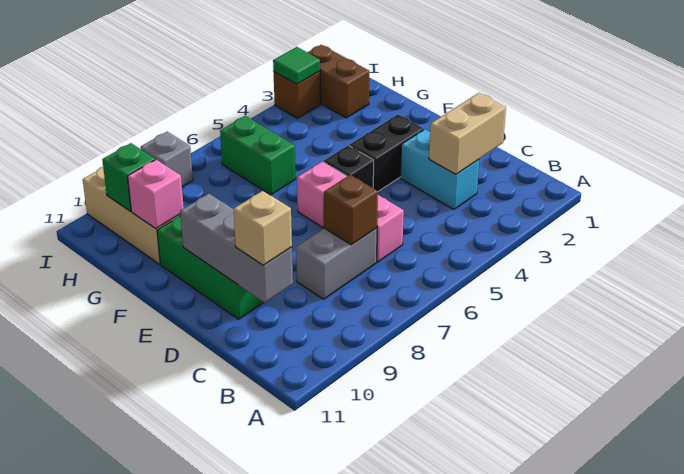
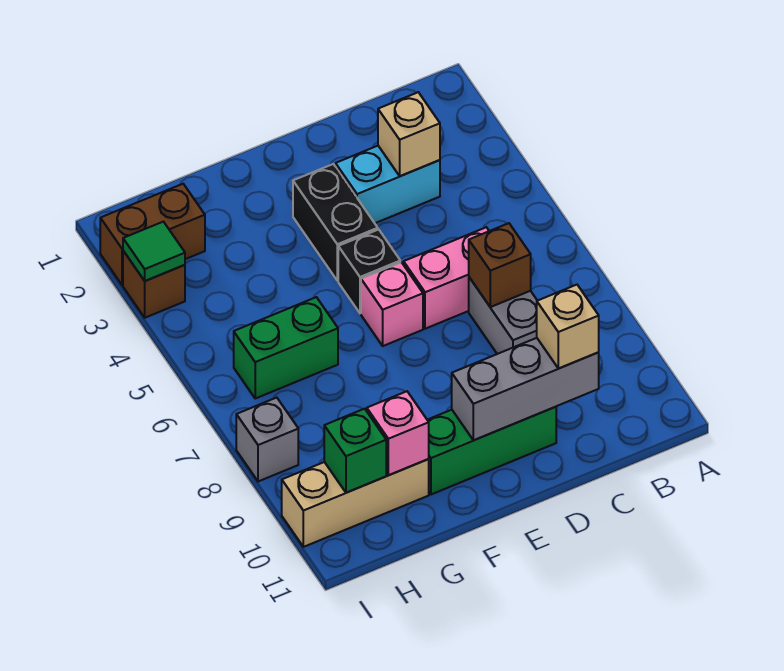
tan brick C2:C3 level 2 -> tan brick C3 level 2

